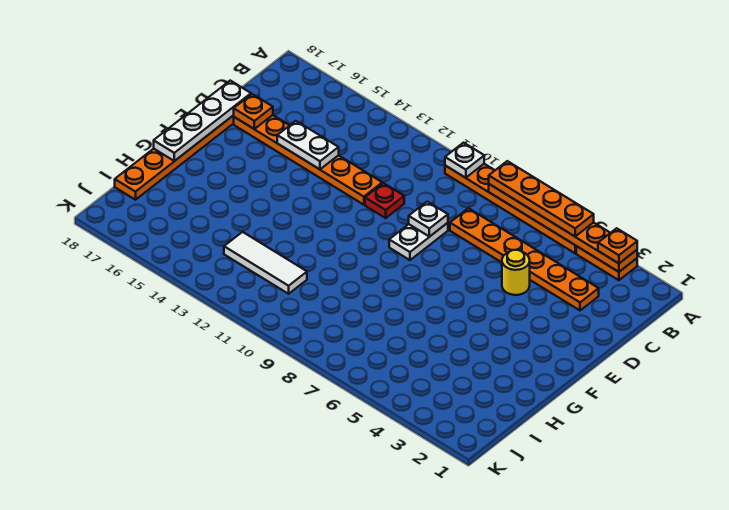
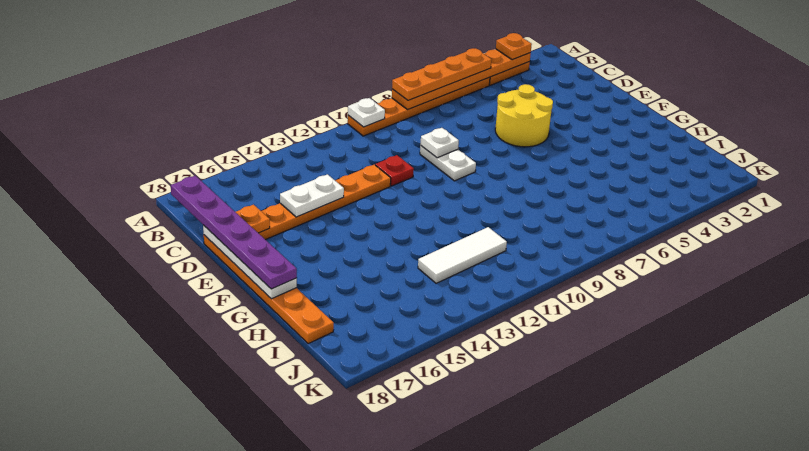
none -> purple plate B18:G18 level 3
orange plate C3:C8 level 1 -> none
yellow round brick D5 level 1 -> yellow round brick D5:E6 level 1

